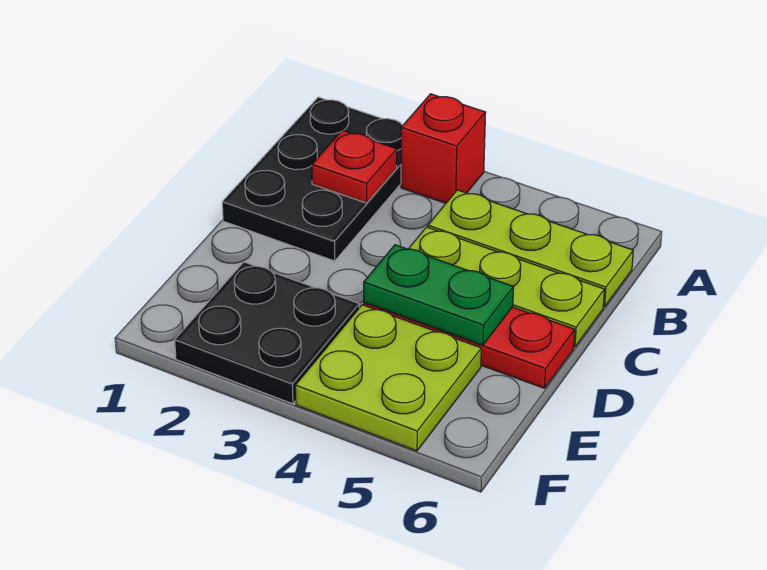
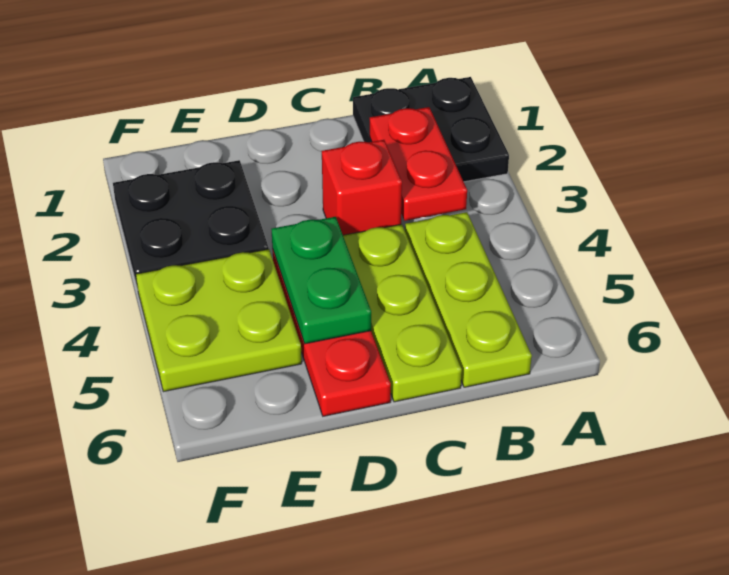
black plate A1:C2 level 1 -> black plate A1:B2 level 1
red brick A3 level 1 -> red brick C3 level 1
red plate B2 level 2 -> red plate B2:B3 level 2

